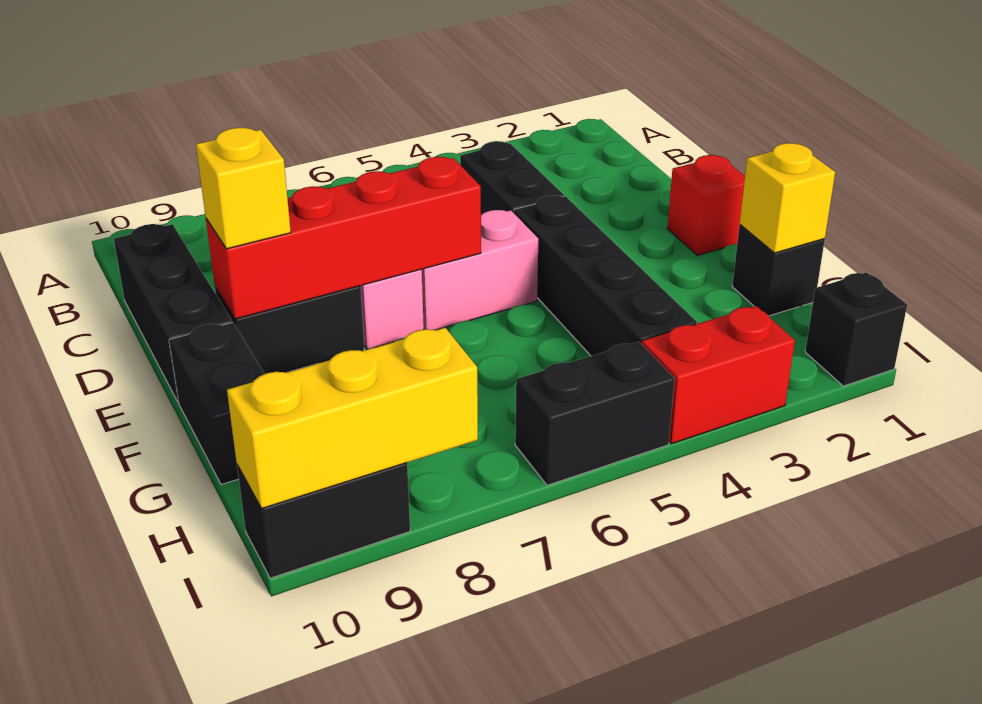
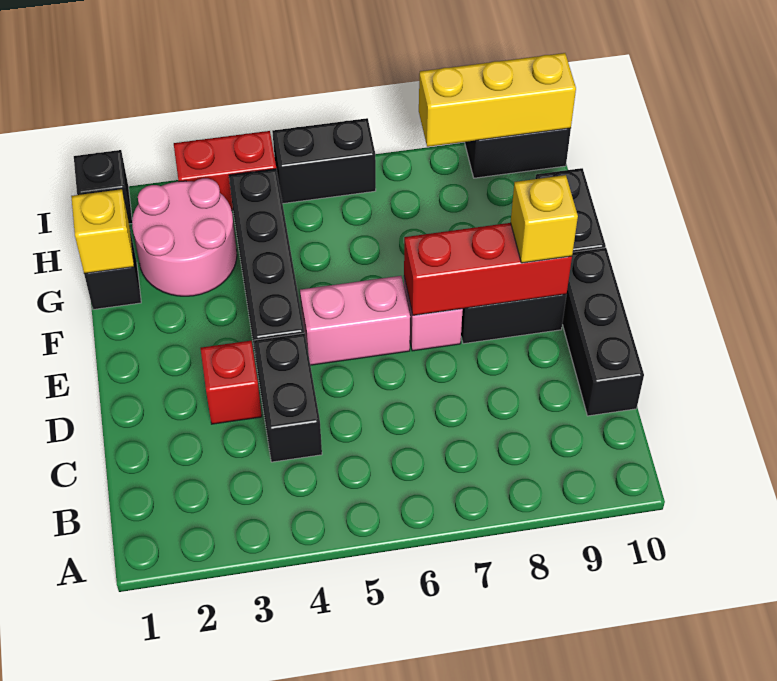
red brick E1 level 1 -> red brick D3 level 1
red brick E6:E9 level 2 -> red brick E7:E9 level 2
none -> pink round brick G2:H3 level 1

